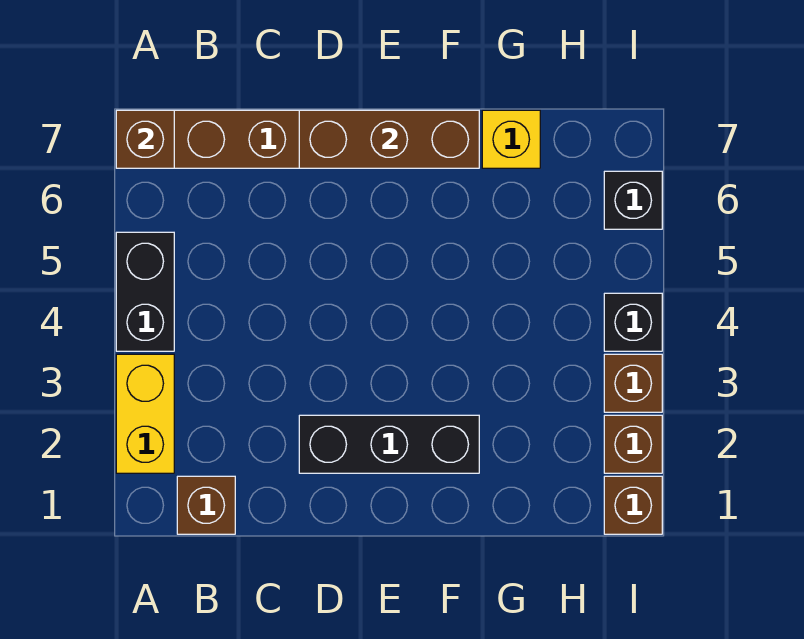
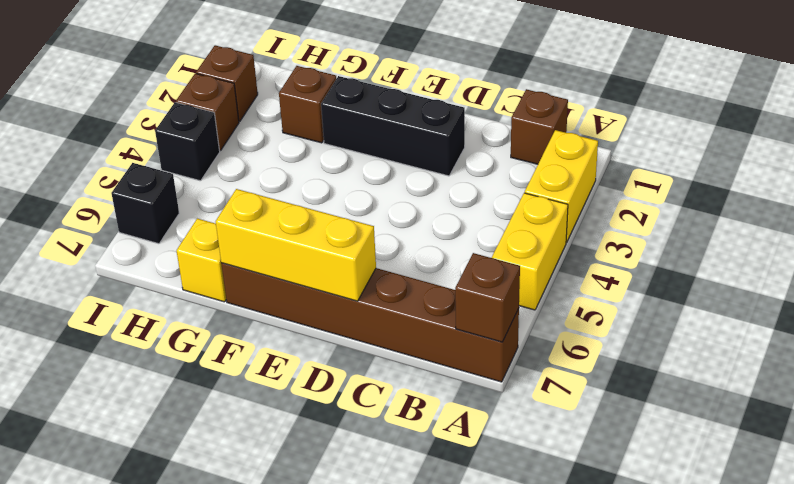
black brick A4:A5 level 1 -> yellow brick A4:A5 level 1
brown brick D7:F7 level 2 -> yellow brick D7:F7 level 2
brown brick I1 level 1 -> brown brick G2 level 1

